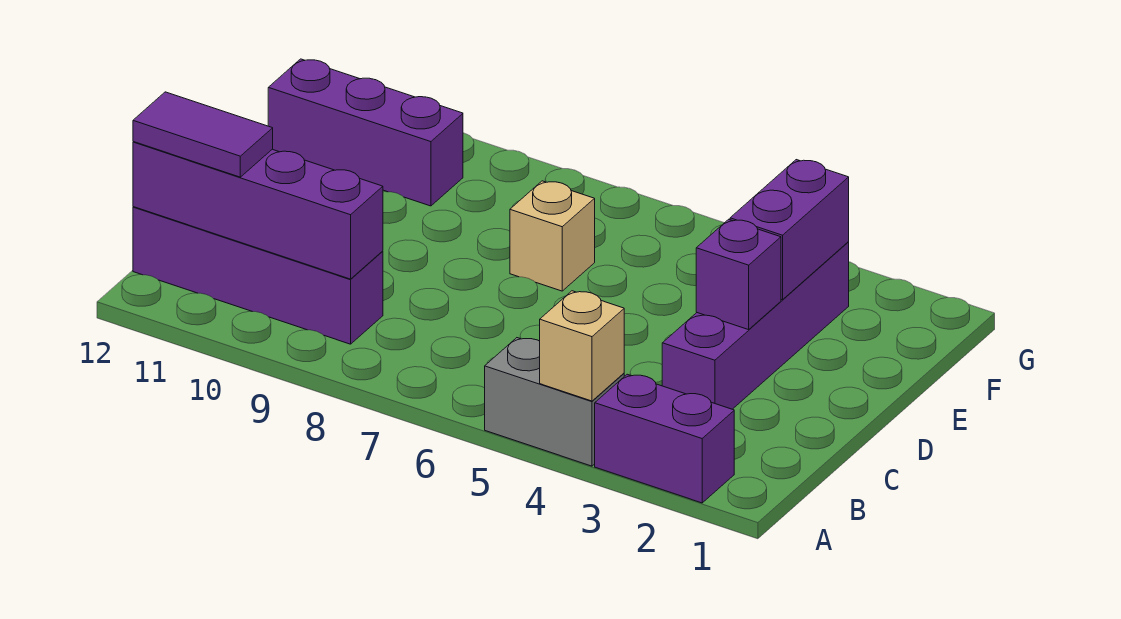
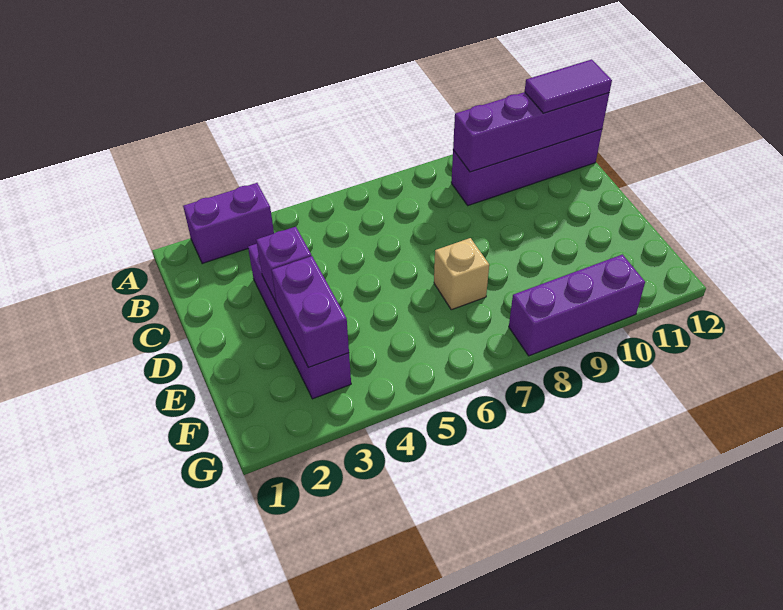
grey brick A4:A5 level 1 -> none
tan brick A4 level 2 -> none
purple brick F10:F12 level 1 -> purple brick G8:G10 level 1

